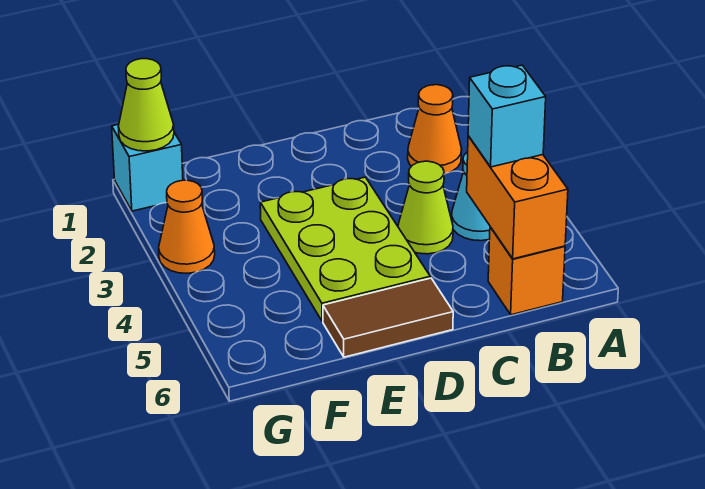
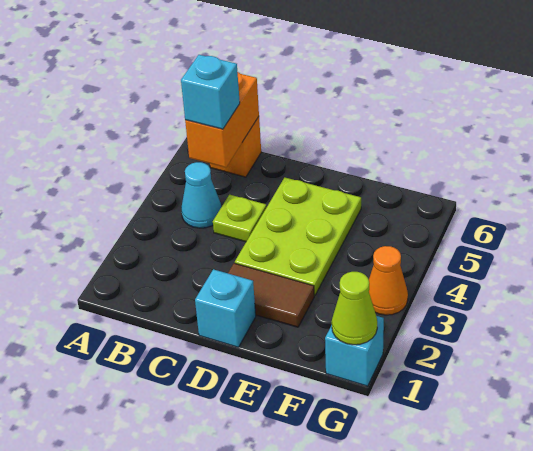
orange cone B2 level 1 -> none
lime cone C4 level 1 -> lime plate C4 level 1
none -> cyan brick D1 level 1
brown tile D6:E6 level 1 -> brown tile D2:E2 level 1

